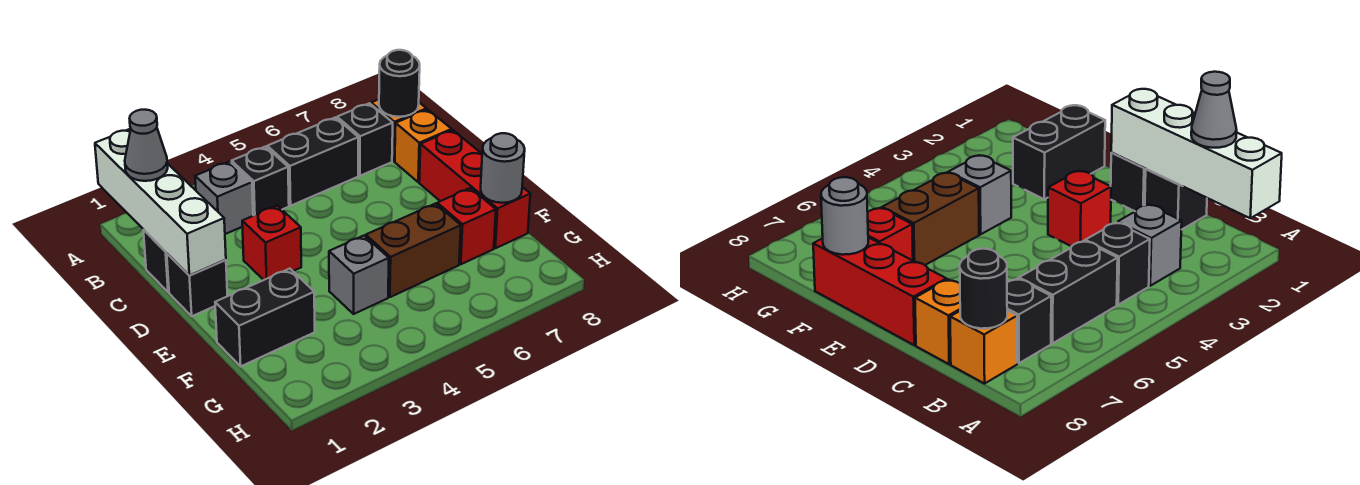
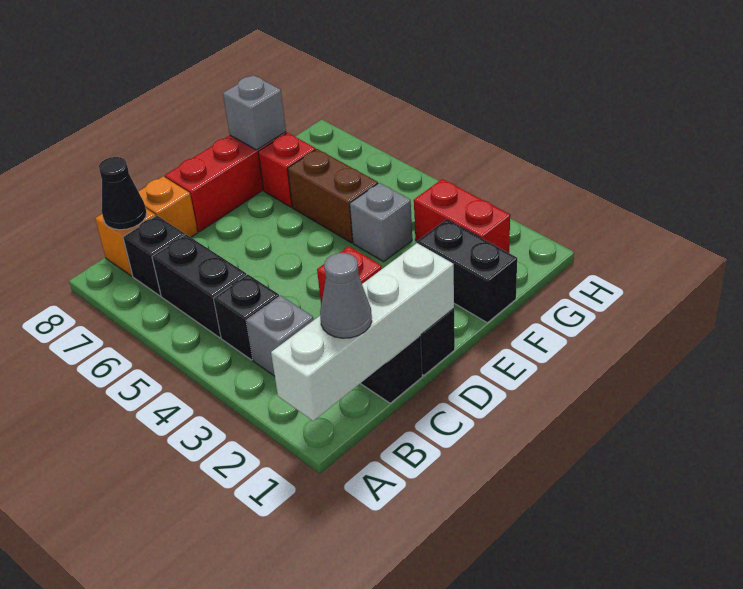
black round brick B8 level 2 -> black cone B8 level 2
grey round brick F8 level 2 -> grey brick F8 level 2
none -> red brick G2:G3 level 1

